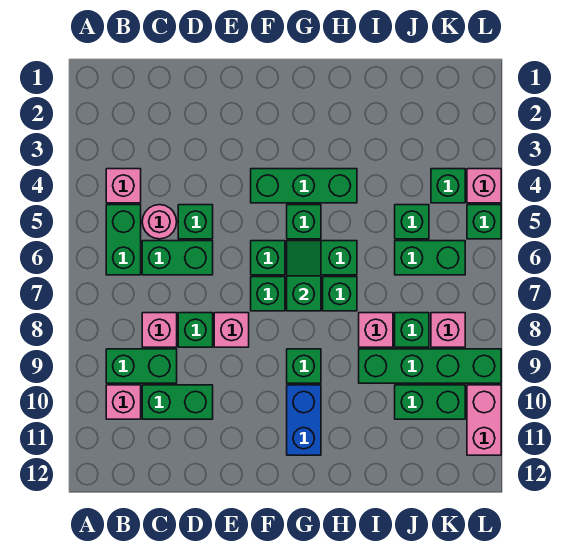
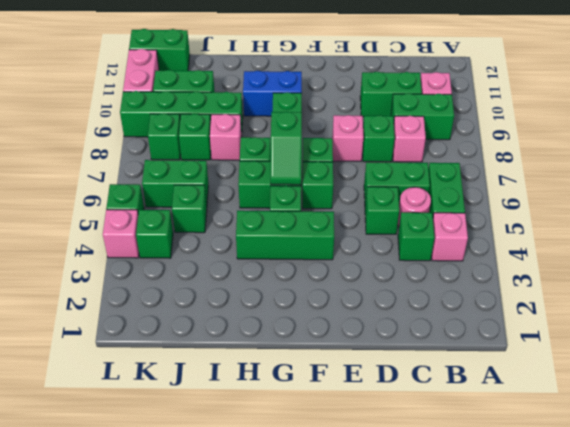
none -> green brick C4 level 1
blue brick G10:G11 level 1 -> blue brick G10:H10 level 1
pink brick K8 level 1 -> green brick K8 level 1
none -> green brick K12:L12 level 1

